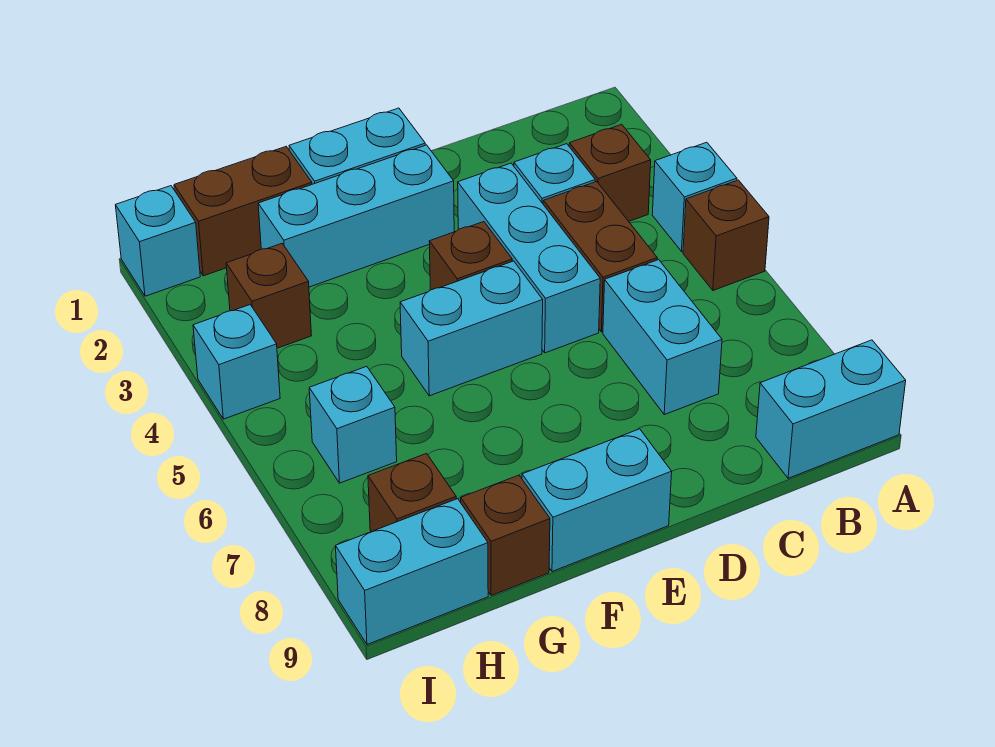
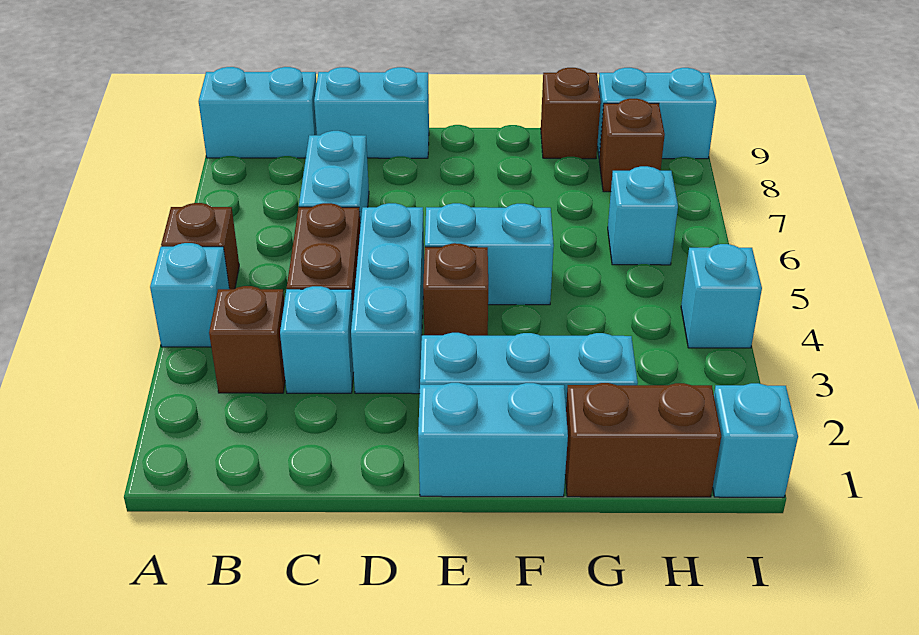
cyan brick E9:F9 level 1 -> cyan brick C9:D9 level 1
brown brick H3 level 1 -> none

